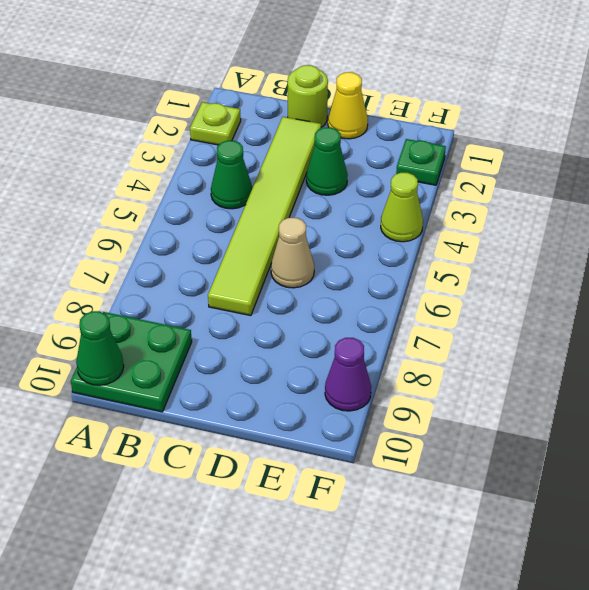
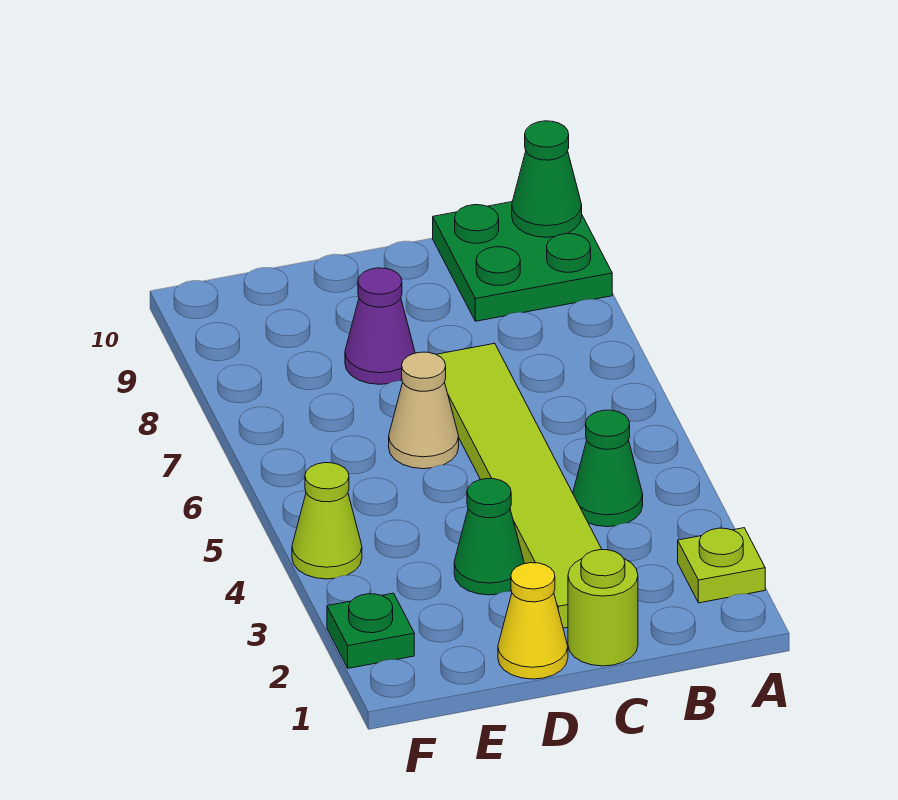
purple cone F9 level 1 -> purple cone D8 level 1

